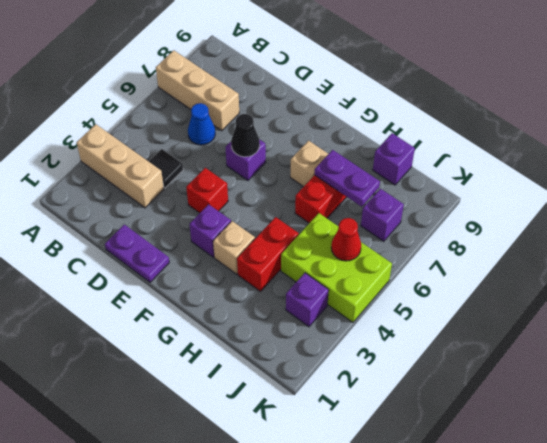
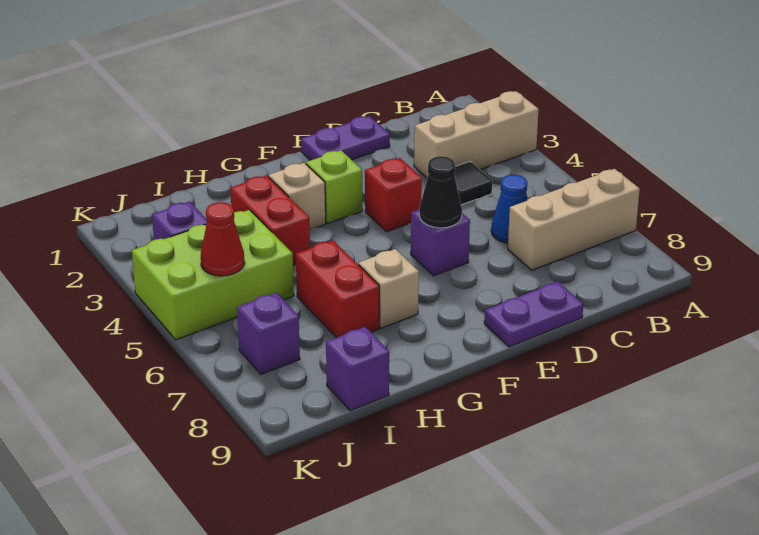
purple brick F3 level 1 -> lime brick F3 level 1
purple plate H7:I7 level 2 -> purple plate D9:E9 level 1

